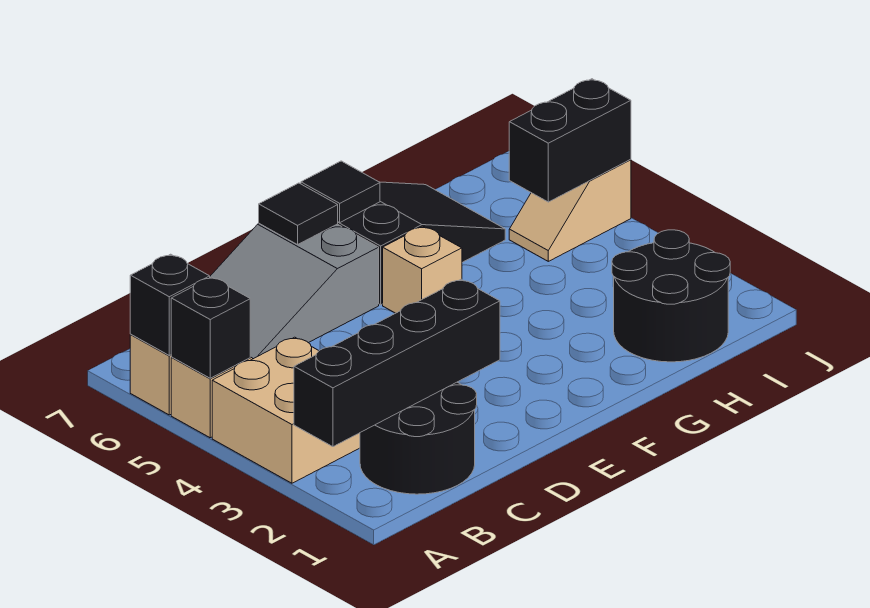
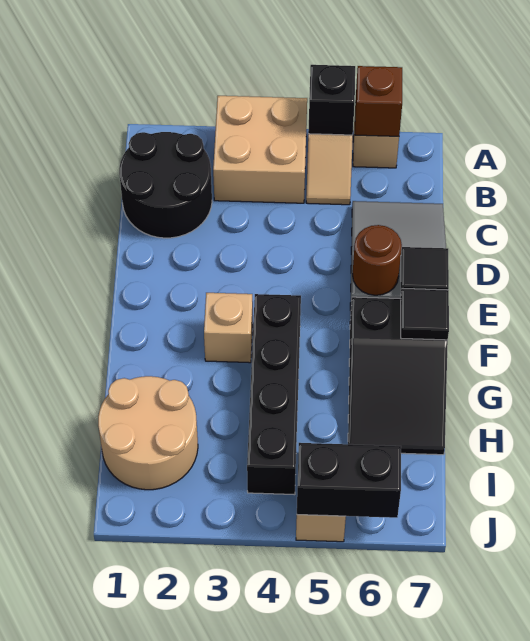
black brick A2:D2 level 2 -> black brick F4:I4 level 1
black brick A6 level 2 -> brown brick A6 level 2
none -> brown round brick E6 level 2
tan brick F5 level 1 -> tan brick F3 level 1
black round brick H1:I2 level 1 -> tan round brick H1:I2 level 1
black brick I5:J5 level 2 -> black brick J5:J6 level 2

